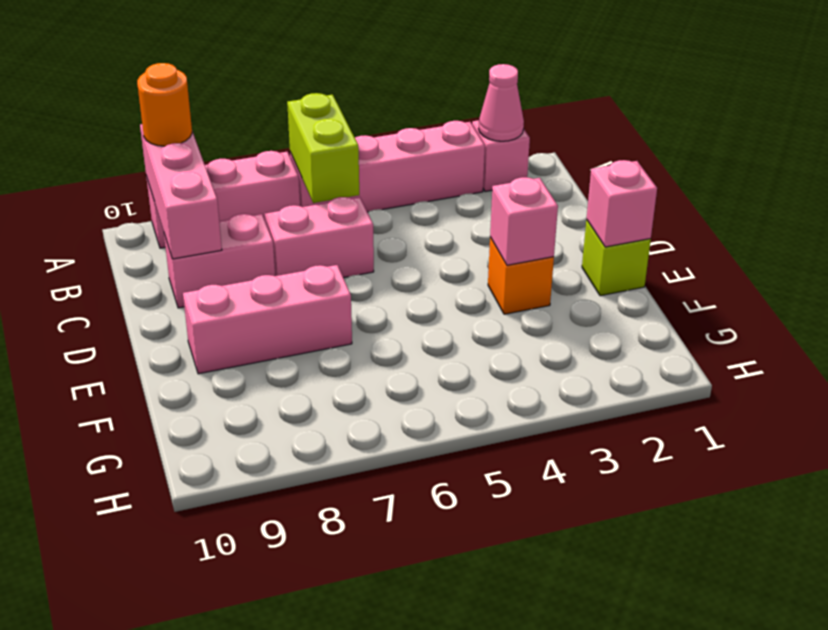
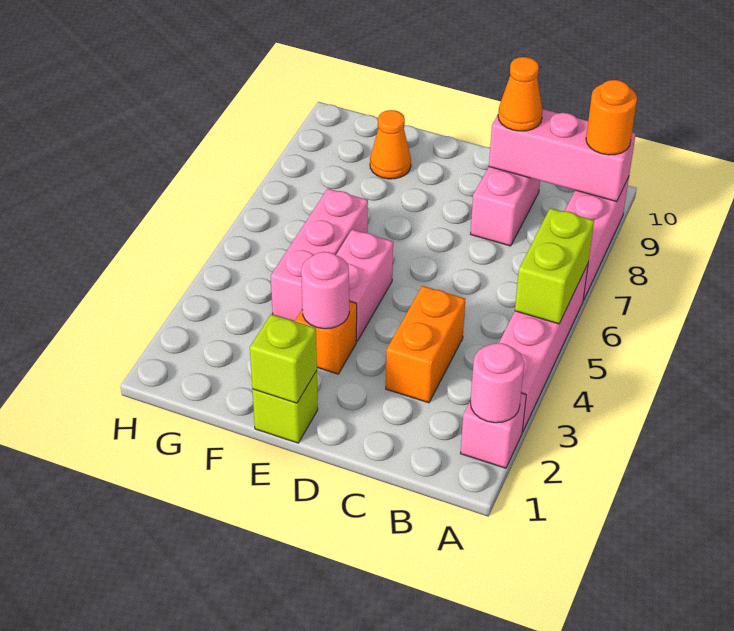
pink cone A2 level 2 -> pink round brick A2 level 2
lime brick A6:B6 level 2 -> lime brick A5:A6 level 2
none -> orange brick C3:C4 level 1
pink brick C6:C7 level 1 -> pink brick E4:E5 level 1
none -> orange cone C9 level 3
pink brick E1 level 2 -> lime brick E1 level 2
pink brick E3 level 2 -> pink round brick E3 level 2
pink brick E7:E9 level 1 -> pink brick F4:F6 level 1
none -> orange cone F9 level 1

